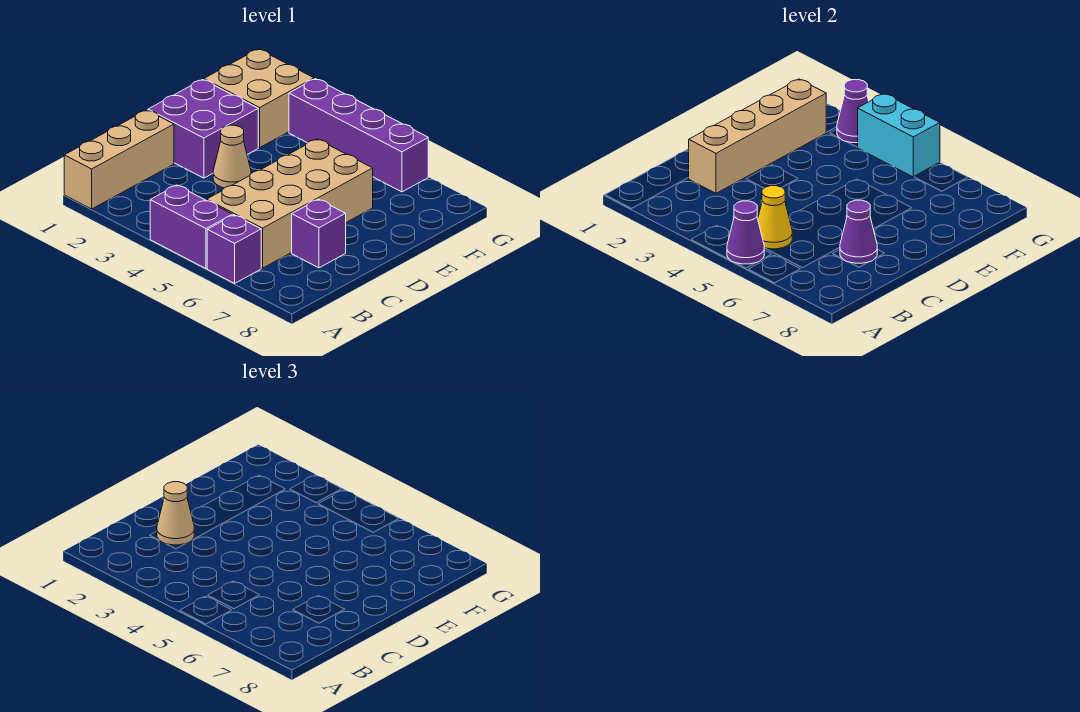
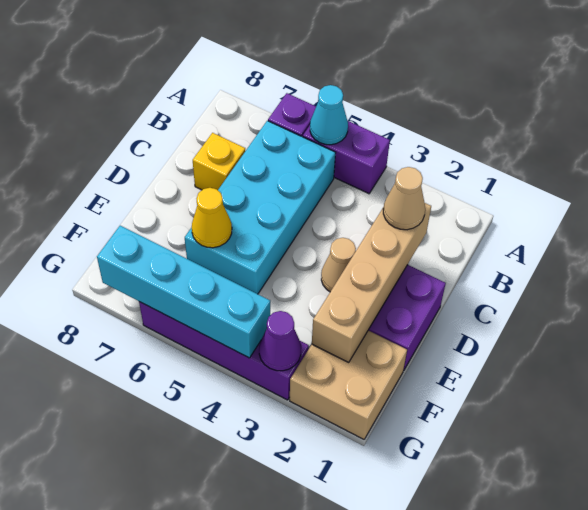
tan brick A1:C1 level 1 -> none
purple cone A5 level 2 -> cyan cone A5 level 2
tan brick B5:E6 level 1 -> cyan brick B5:E6 level 1
yellow cone B5 level 2 -> yellow cone E6 level 2
purple brick C7 level 1 -> yellow brick C7 level 1
purple cone C7 level 2 -> none
cyan brick G4:G5 level 2 -> cyan brick G4:G7 level 2

